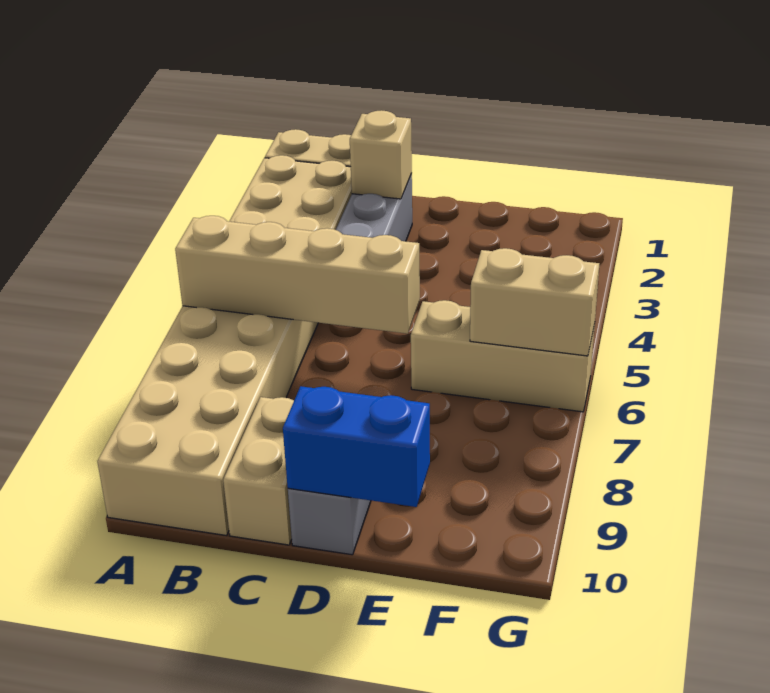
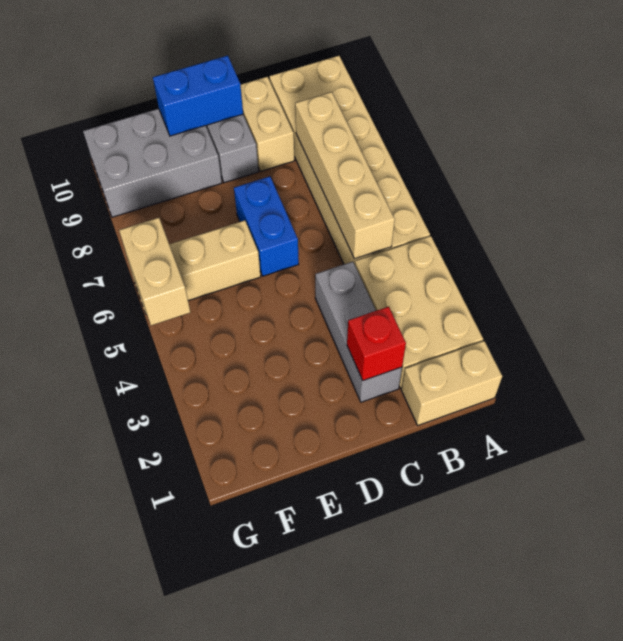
tan brick A6:D6 level 2 -> tan brick B5:B8 level 2
tan brick C2 level 2 -> red brick C2 level 2
none -> blue brick D6:D7 level 1
none -> grey brick E9:G10 level 1
tan brick F6:G6 level 2 -> tan brick G5:G6 level 2

